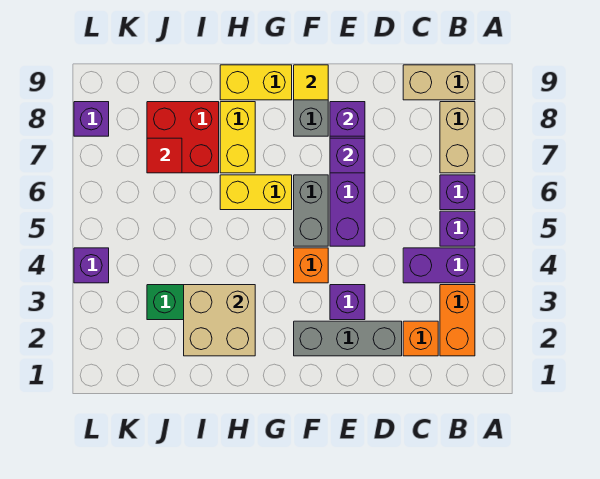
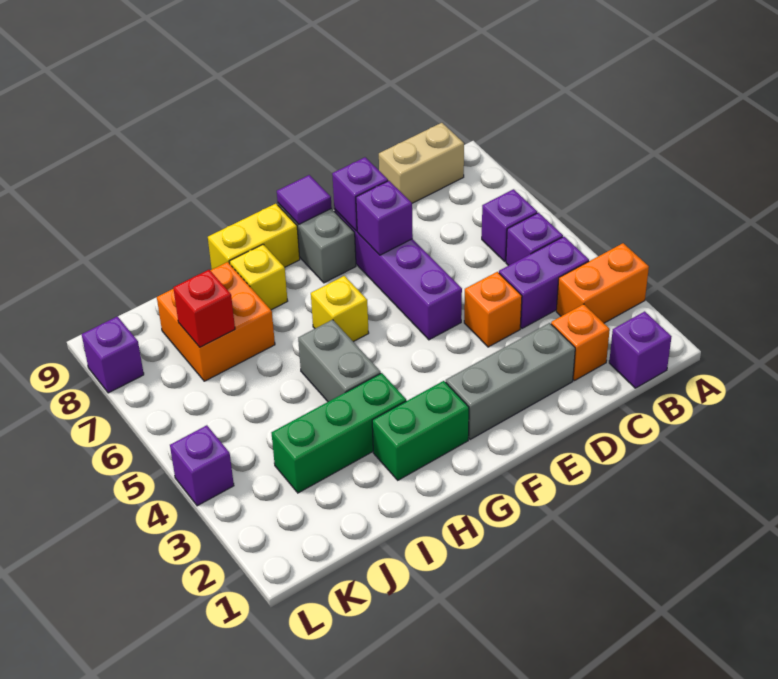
orange brick B2:B3 level 1 -> orange brick A3:B3 level 1
tan brick B7:B8 level 1 -> none
purple brick E3 level 1 -> purple brick B1 level 1
orange brick F4 level 1 -> orange brick D4 level 1
grey brick F5:F6 level 1 -> grey brick H4:H5 level 1
yellow tile F9 level 2 -> purple tile F9 level 2
none -> green brick G2:H2 level 1
yellow brick G6:H6 level 1 -> yellow brick G6 level 1
tan brick H2:I3 level 2 -> none
yellow brick H7:H8 level 1 -> yellow brick H8 level 1
red brick I7:J8 level 1 -> orange brick I7:J8 level 1
red tile J7 level 2 -> red brick J7 level 2

